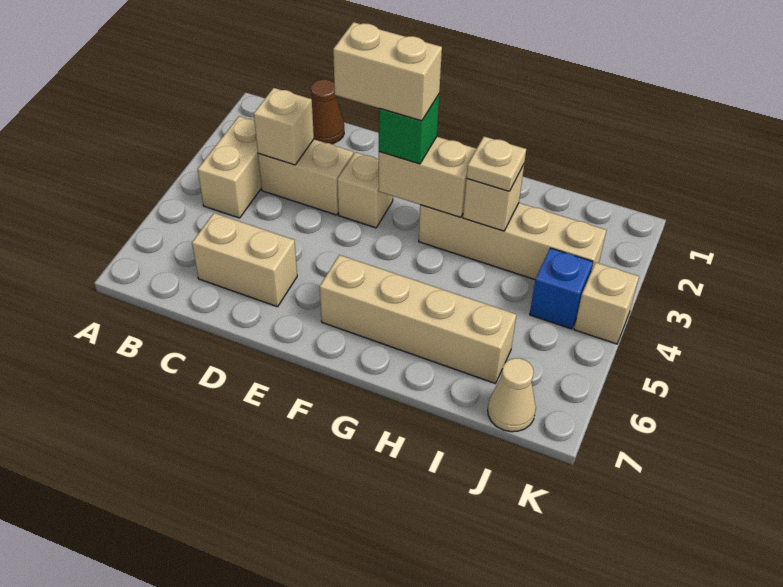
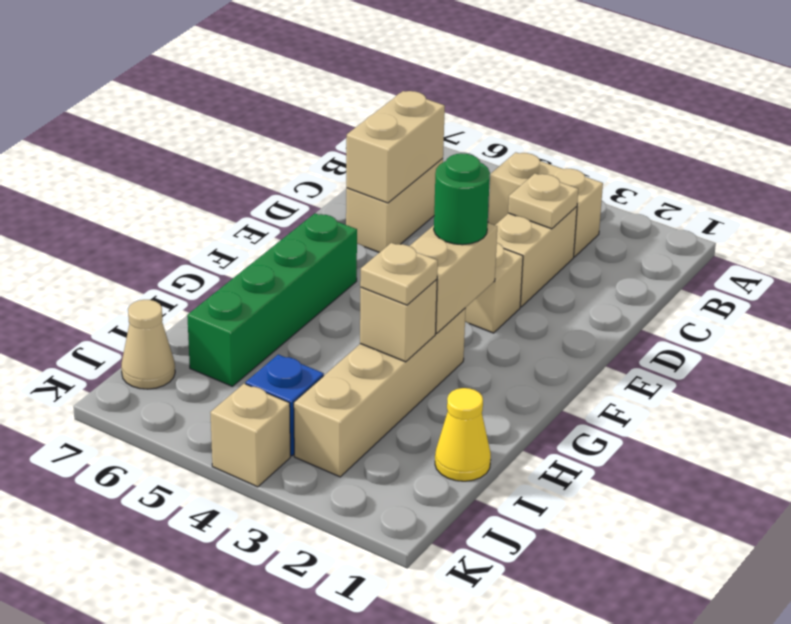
brown cone C1 level 1 -> none
tan brick C3 level 2 -> tan plate C3 level 2
tan brick E3:F3 level 4 -> tan brick C6:D6 level 2
green brick F3 level 3 -> green round brick F3 level 3
tan brick F6:I6 level 1 -> green brick F6:I6 level 1
none -> yellow cone I1 level 1

